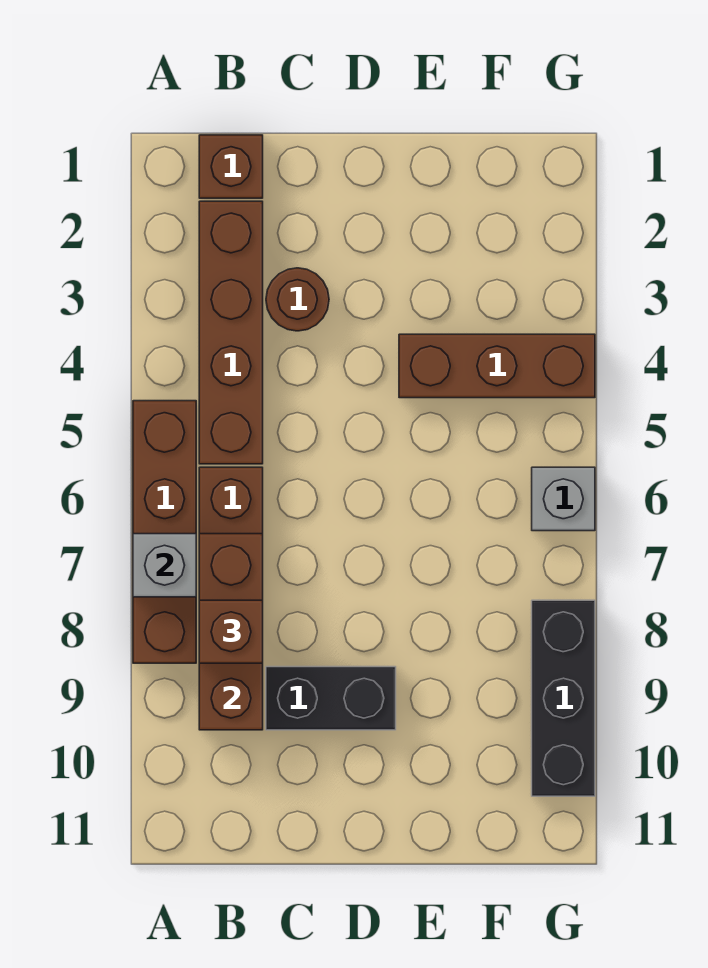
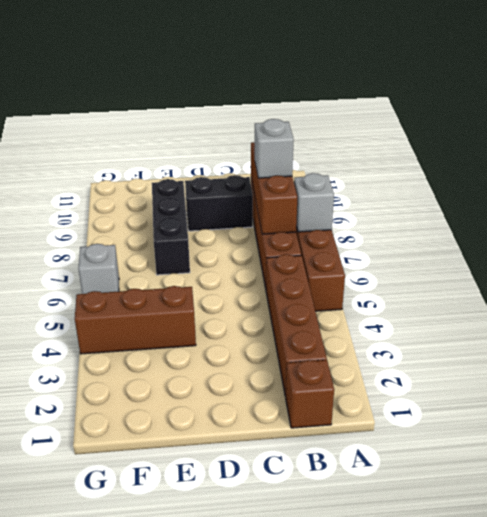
brown brick B8 level 3 -> grey brick B8 level 3
brown round brick C3 level 1 -> none
black brick G8:G10 level 1 -> black brick E7:E9 level 1

